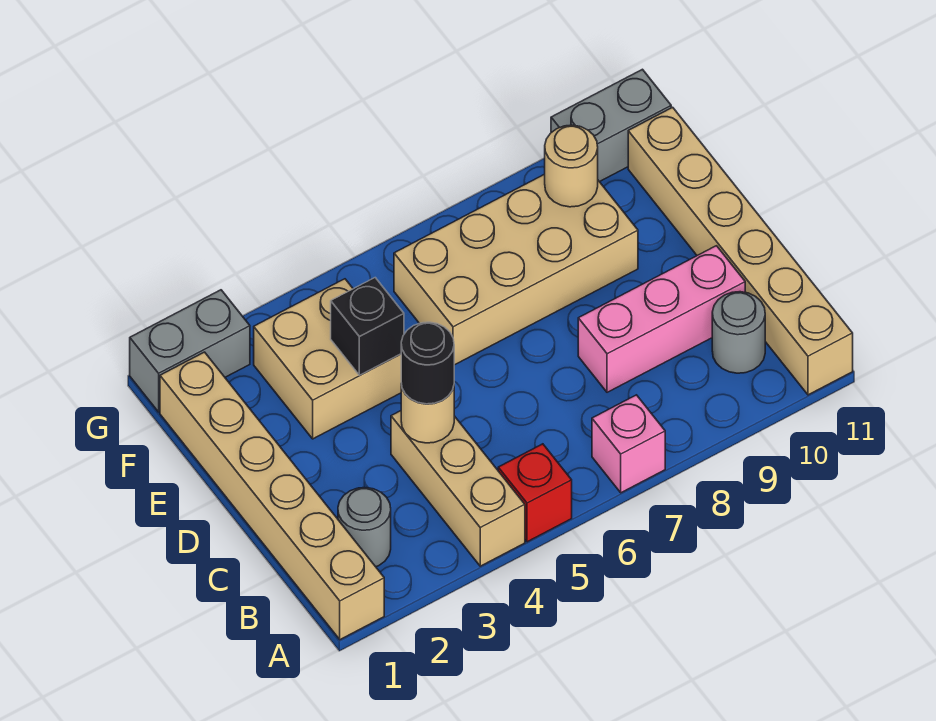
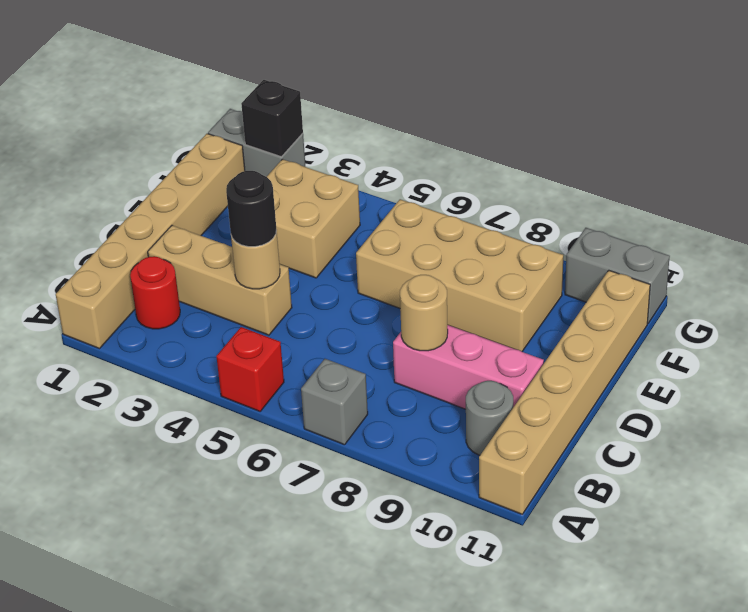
tan brick A4:C4 level 1 -> tan brick C2:C4 level 1
pink brick A7 level 1 -> grey brick A7 level 1
grey round brick B2 level 1 -> red round brick B2 level 1
black brick E4 level 2 -> black brick G2 level 2
tan round brick F9 level 2 -> tan round brick C8 level 2

